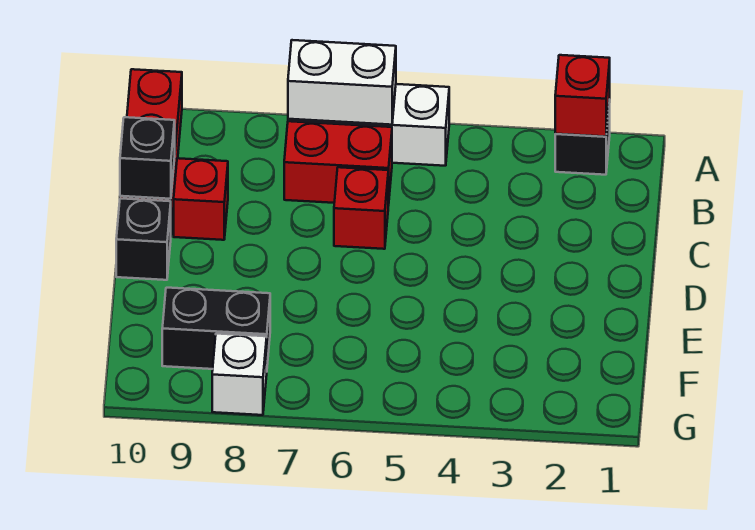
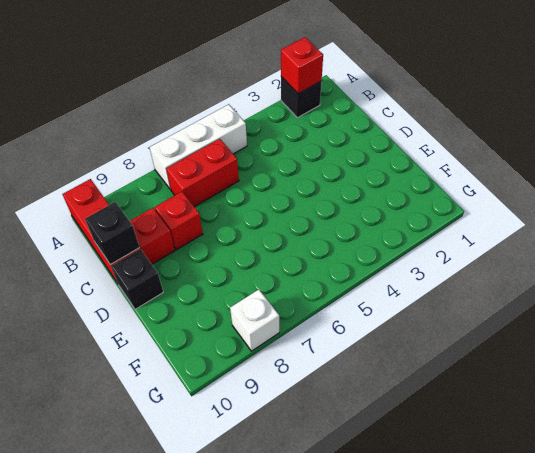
white brick A6:A7 level 2 -> none
red brick C6 level 1 -> red brick C8 level 1
black brick F8:F9 level 1 -> none

